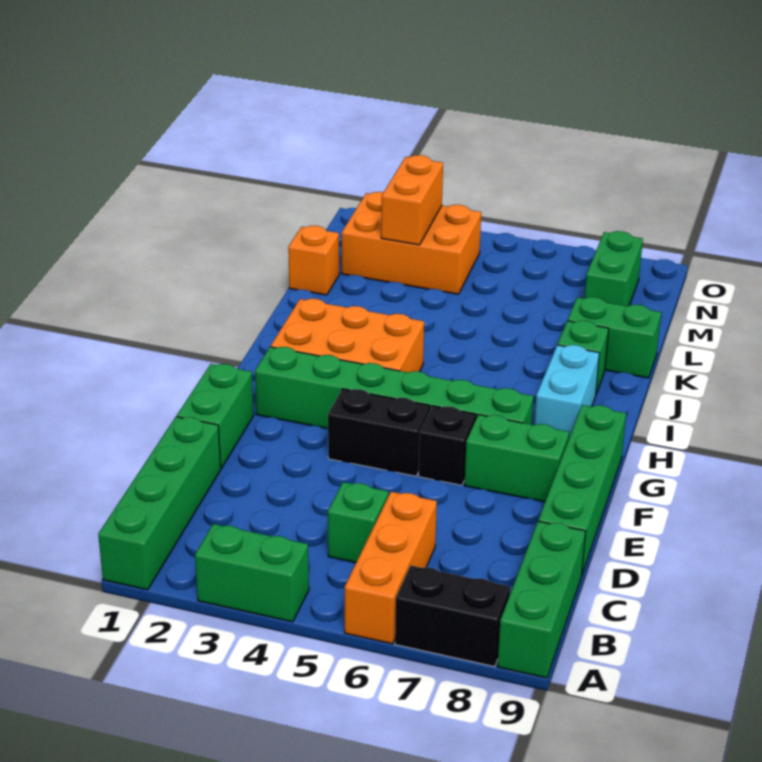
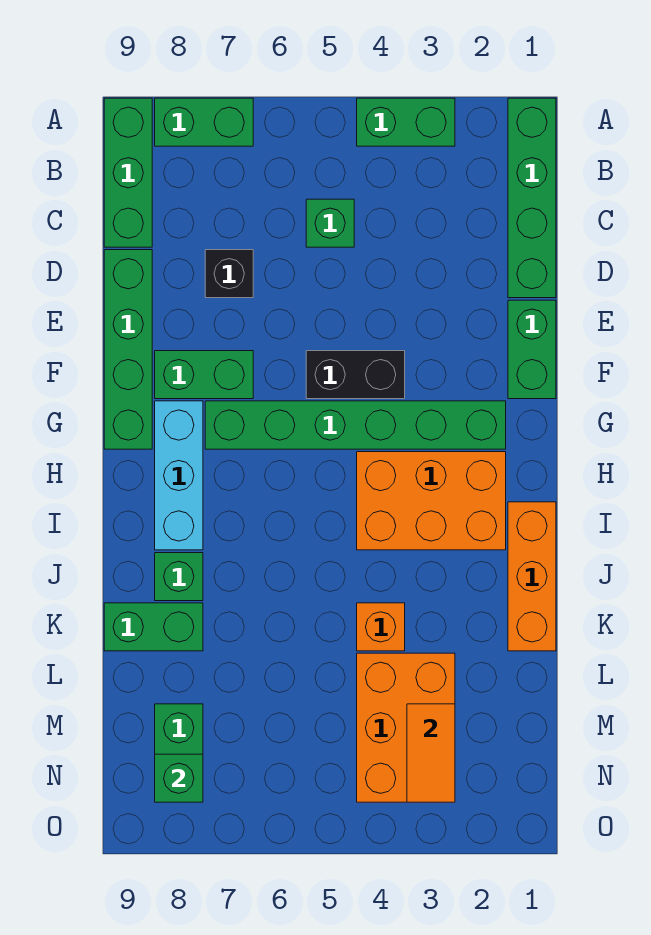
orange brick A6:C6 level 1 -> orange brick I1:K1 level 1
black brick A7:A8 level 1 -> green brick A7:A8 level 1
black brick F6 level 1 -> black brick D7 level 1
cyan brick H8:I8 level 1 -> cyan brick G8:I8 level 1
orange brick L1 level 1 -> orange brick K4 level 1
orange brick M2:N4 level 1 -> orange brick L3:N4 level 1
orange brick M3:N3 level 2 -> orange tile M3:N3 level 2
none -> green brick N8 level 2

